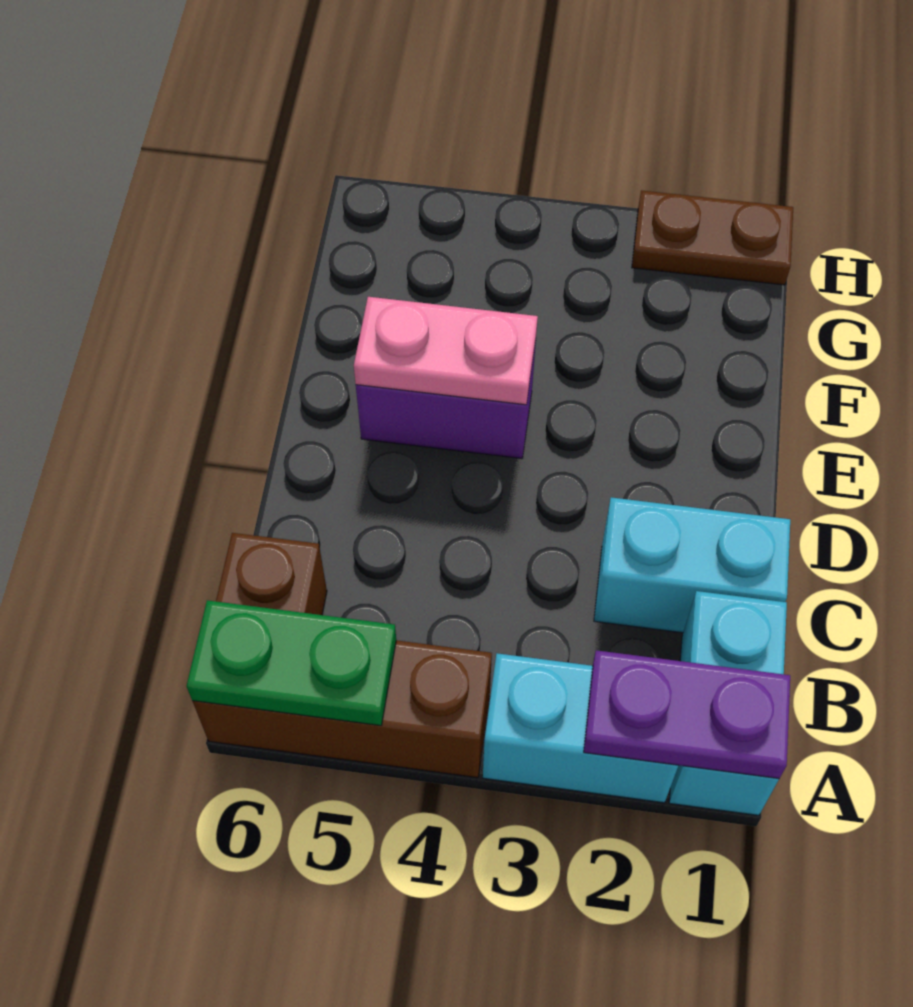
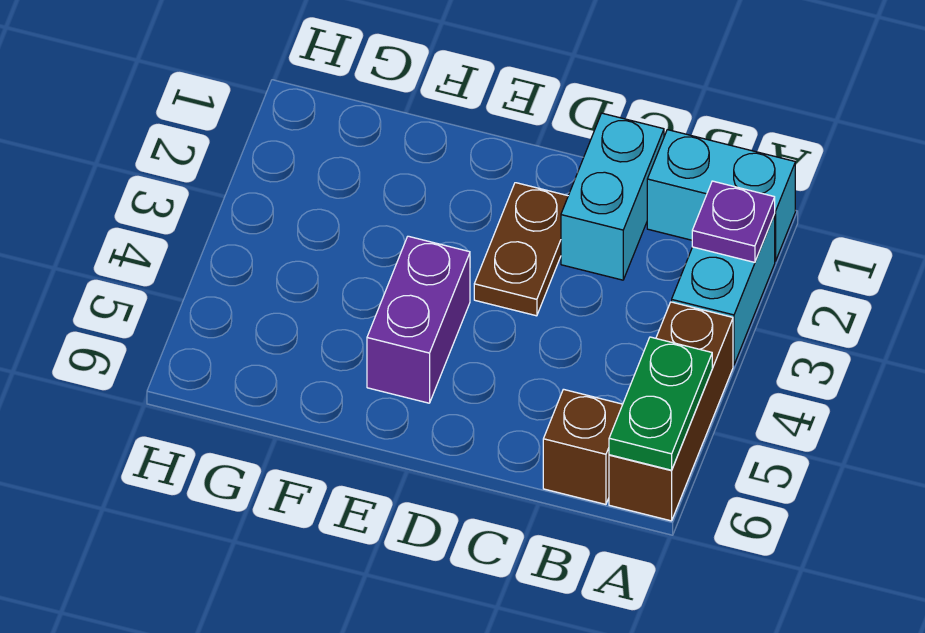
purple plate A1:A2 level 2 -> purple plate A2 level 2
pink plate E4:E5 level 2 -> none
brown plate H1:H2 level 1 -> brown plate D2:D3 level 1

